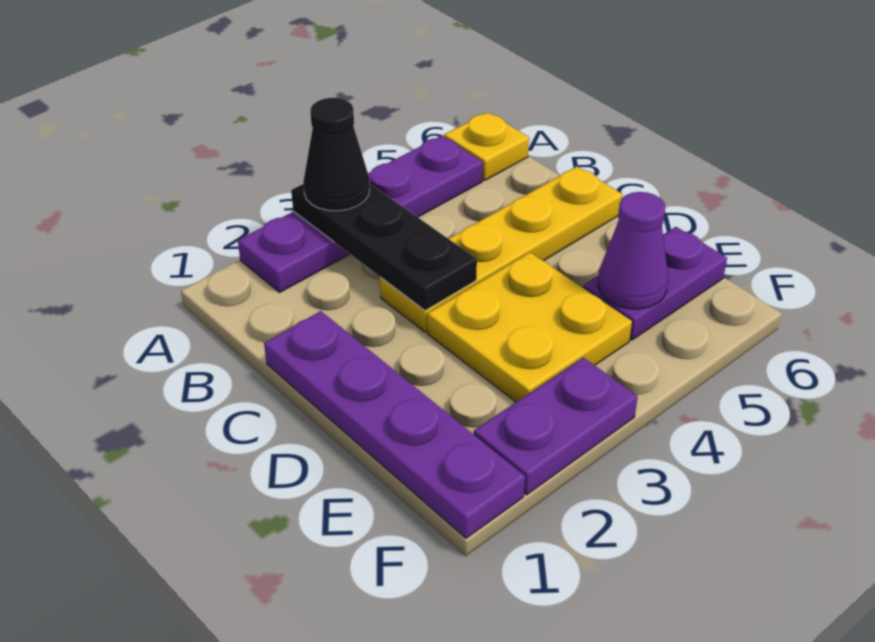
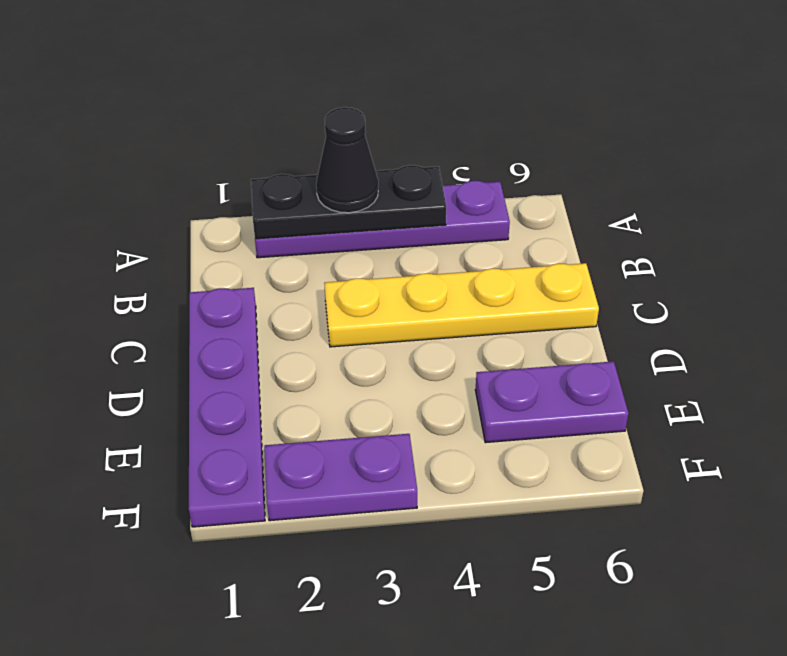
black plate A3:C3 level 2 -> black plate A2:A4 level 2
yellow plate A6 level 1 -> none
yellow plate D3:E4 level 1 -> none
purple cone E5 level 2 -> none

